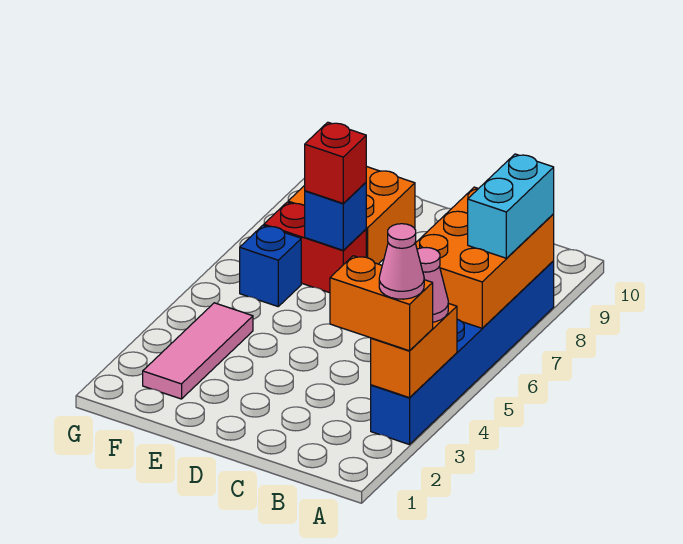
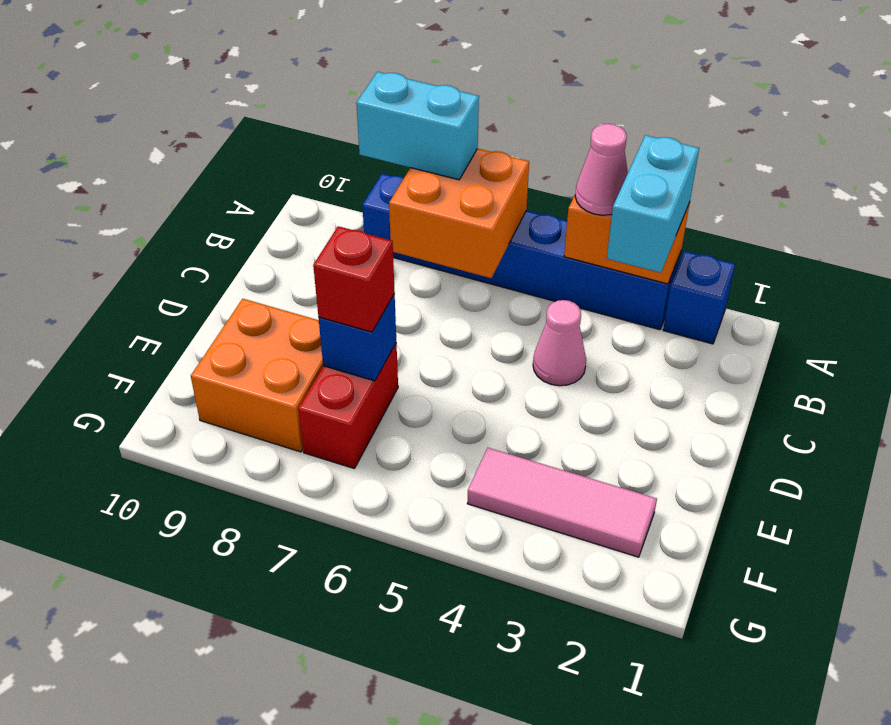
orange brick A3:B3 level 3 -> cyan brick A3:B3 level 3
pink cone A3 level 4 -> pink cone C4 level 1
orange brick A6:B8 level 2 -> orange brick A6:B7 level 2
blue brick F6 level 1 -> blue brick A2 level 1

